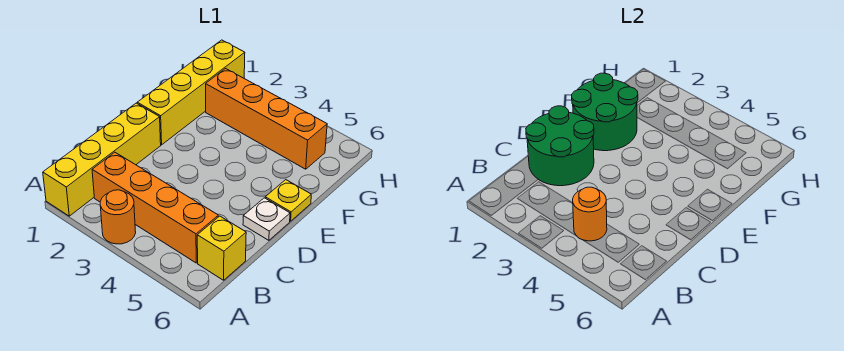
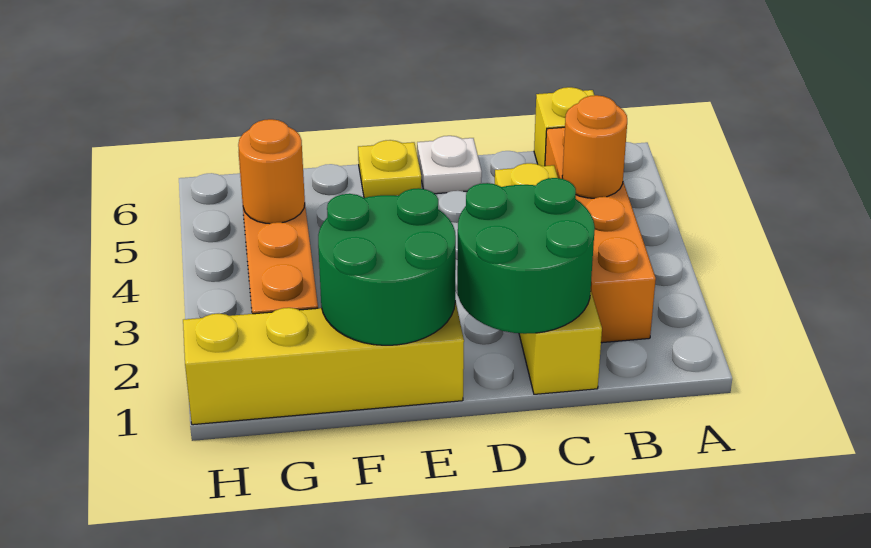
yellow brick A1:D1 level 1 -> yellow brick C1:C4 level 1
orange round brick A3 level 1 -> orange round brick G4 level 2

